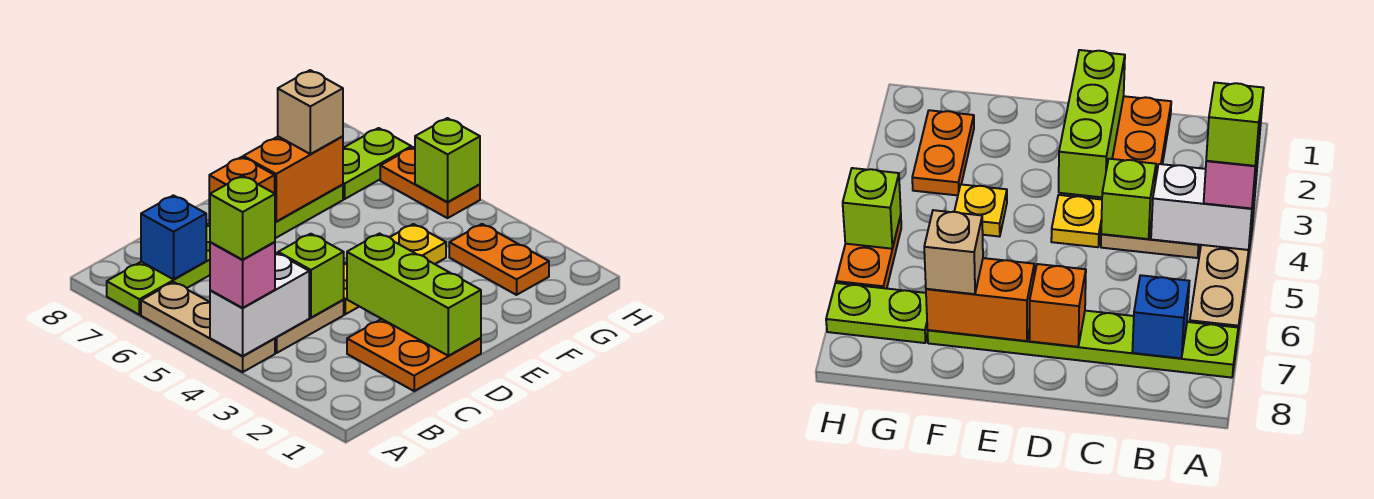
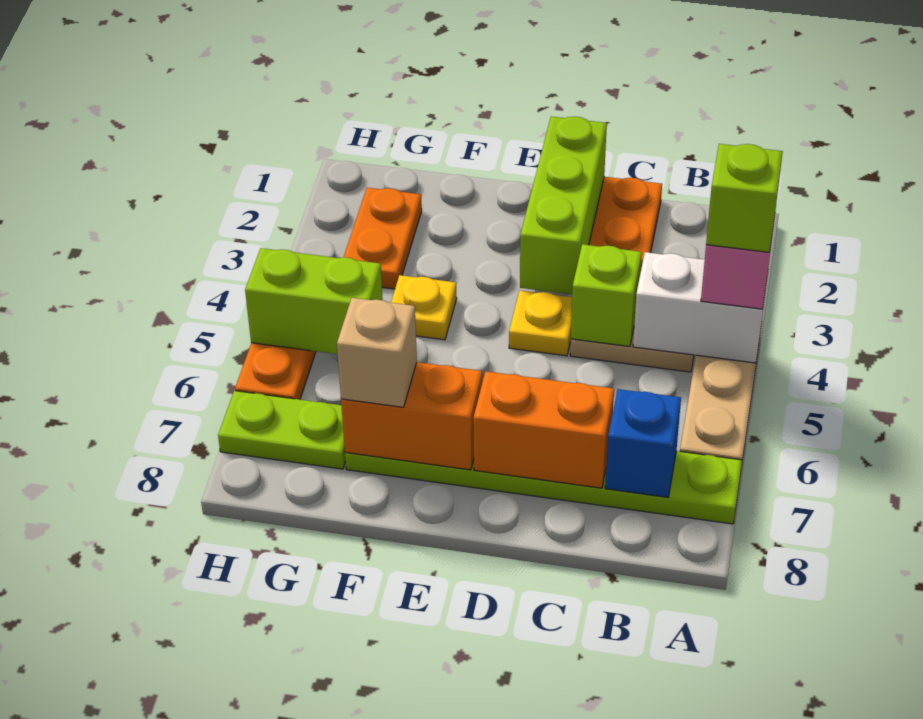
orange brick D7 level 2 -> orange brick C7:D7 level 2
lime brick H5 level 2 -> lime brick G5:H5 level 2

